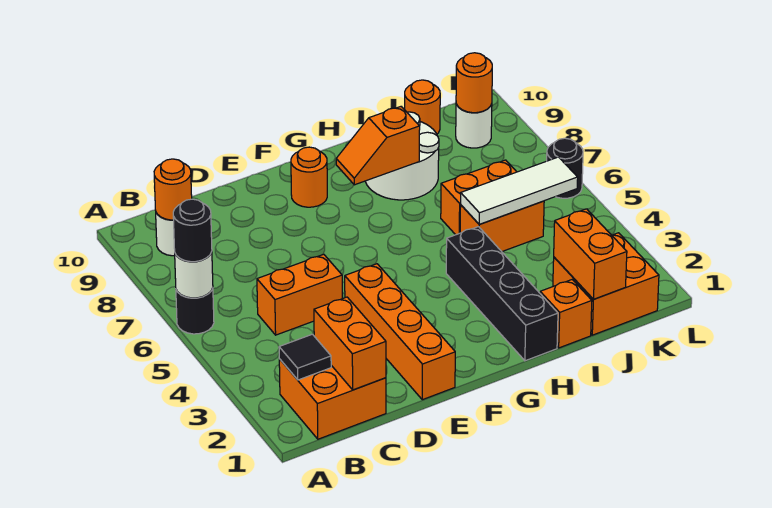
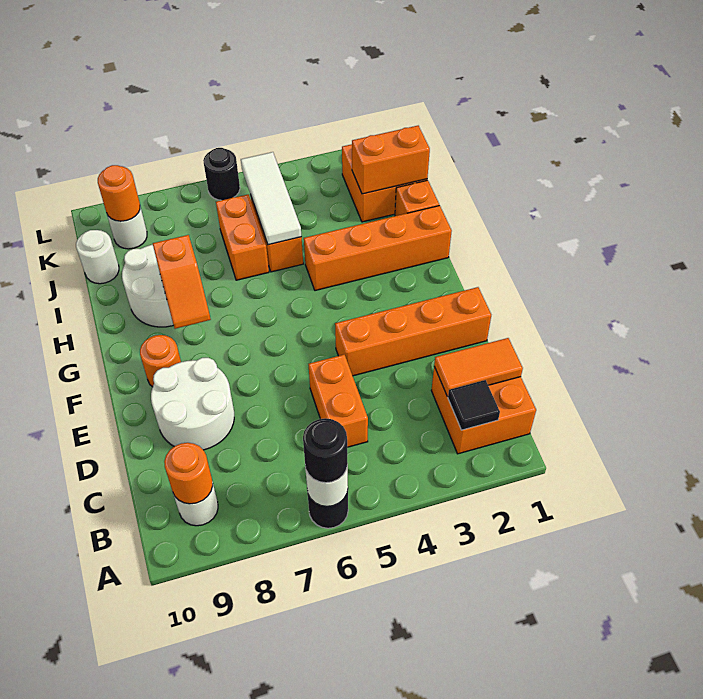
orange brick C1:C2 level 2 -> orange tile C1:C2 level 2
none -> white round brick D8:E9 level 1
black brick H1:H4 level 1 -> orange brick H1:H4 level 1
orange round brick J10 level 1 -> white round brick J10 level 1

